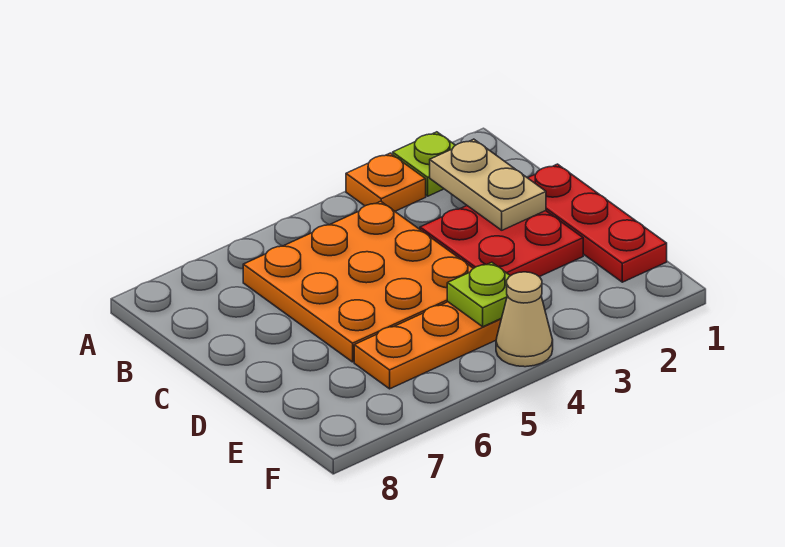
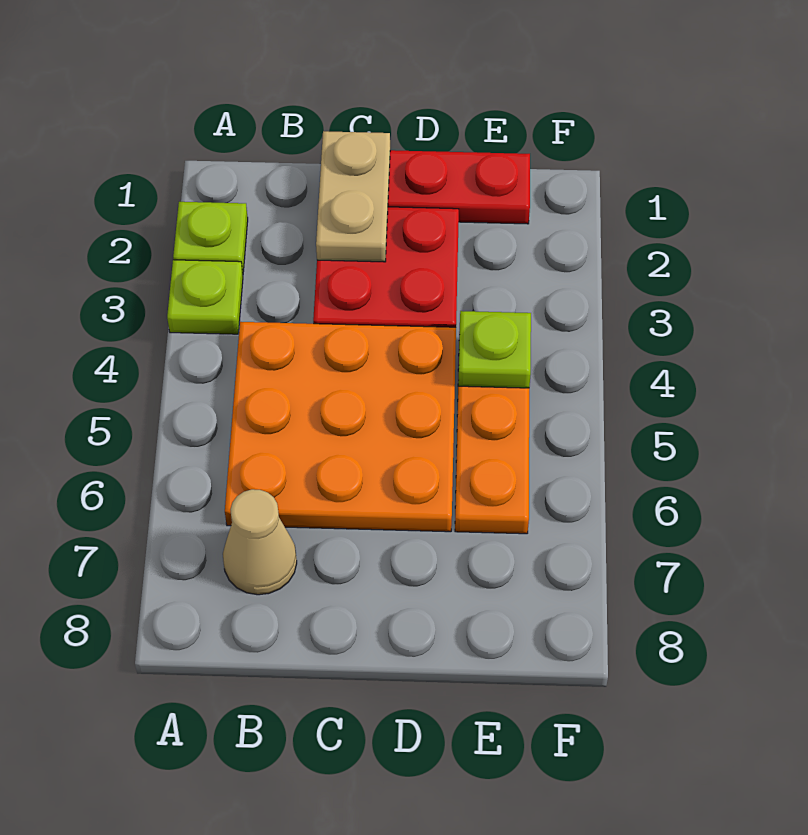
orange plate A3 level 1 -> lime plate A3 level 1
tan plate B2:C2 level 2 -> tan plate C1:C2 level 2
tan cone F4 level 1 -> tan cone B7 level 1

